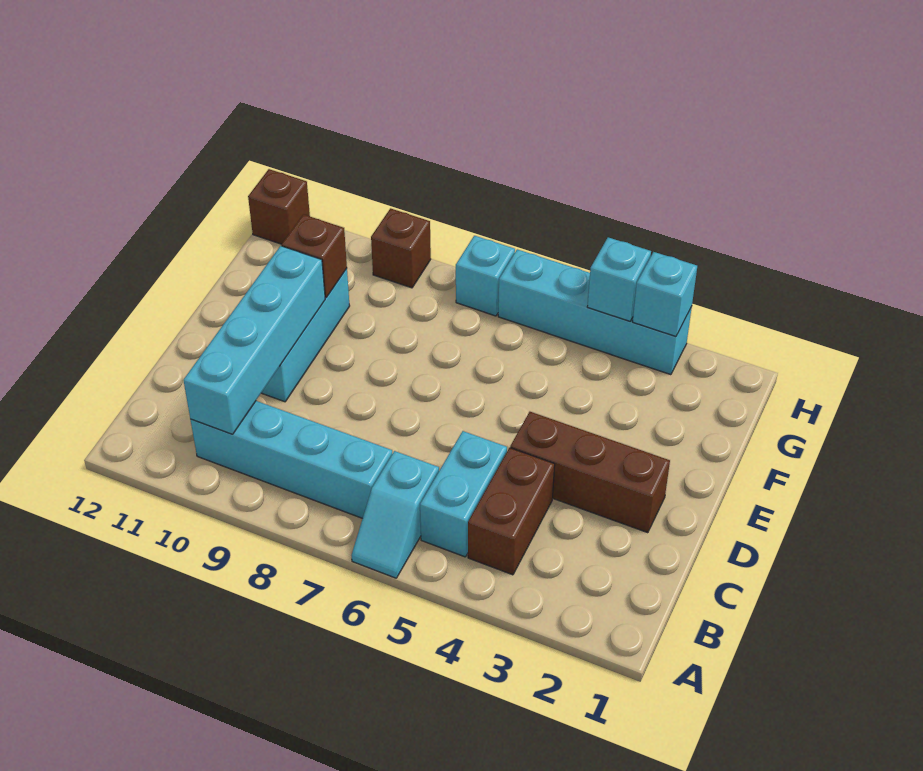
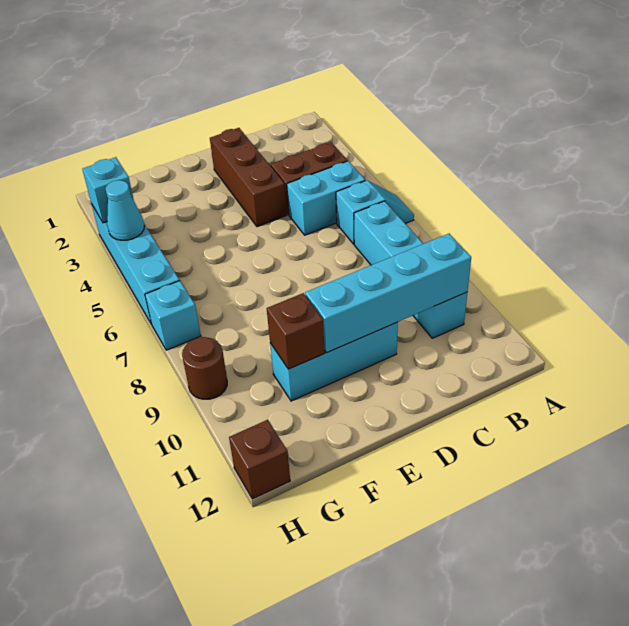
cyan brick H4 level 2 -> cyan cone H4 level 2
brown brick H9 level 1 -> brown round brick H9 level 1

